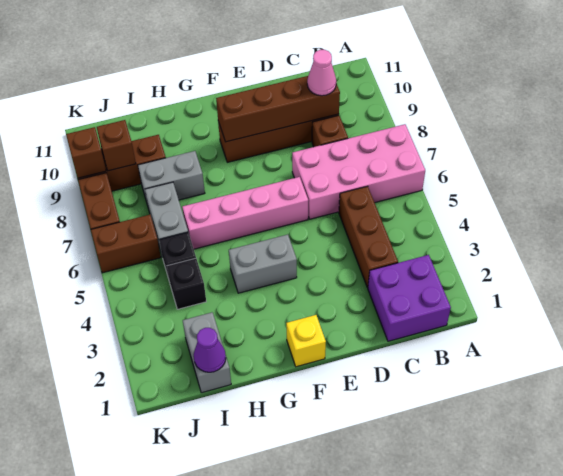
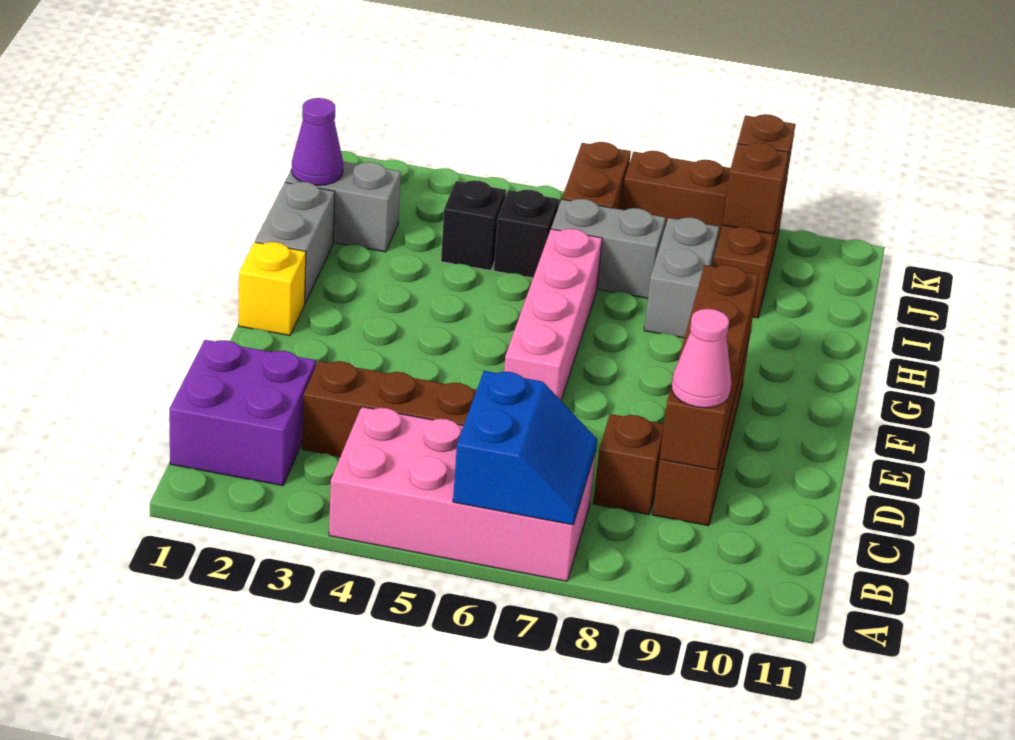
pink brick A6:D7 level 1 -> pink brick A4:B7 level 1
none -> blue slope A6:B7 level 2 top 6
grey brick F4:G4 level 1 -> grey brick G1:H1 level 1

